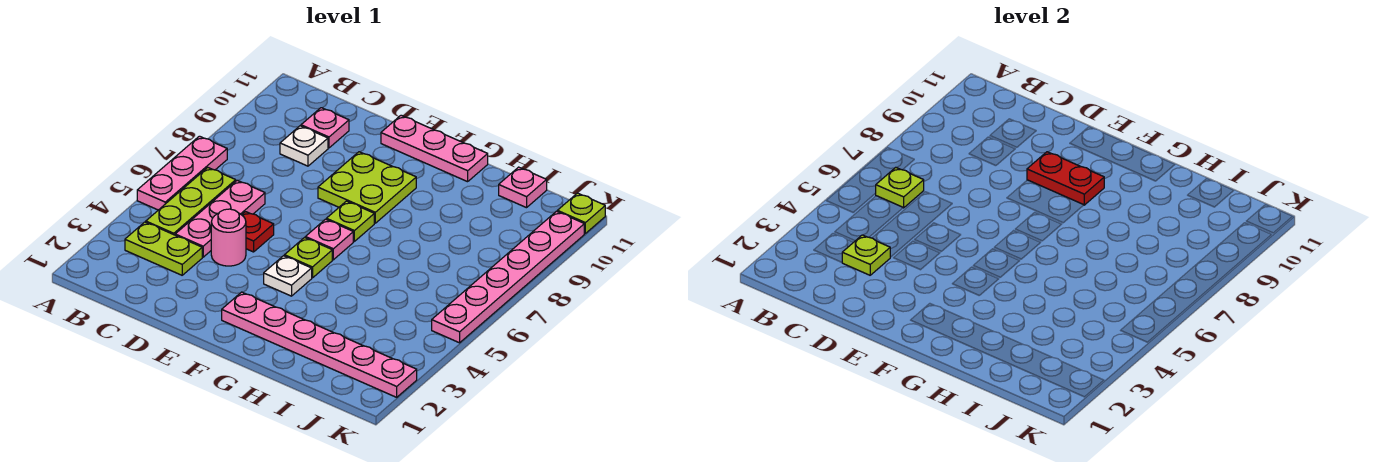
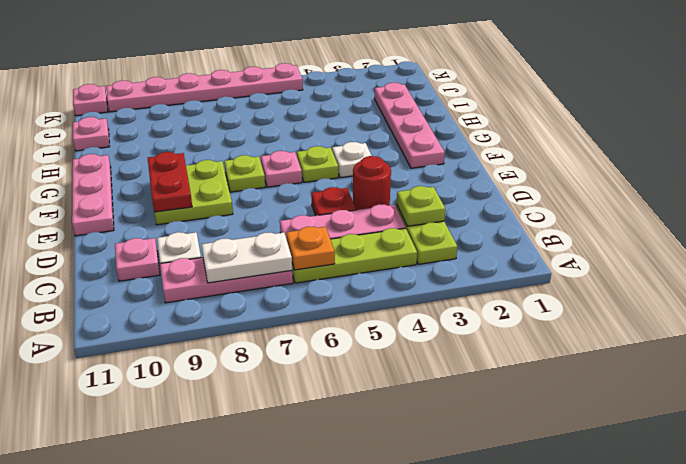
pink plate A5:A7 level 1 -> pink plate B7:B9 level 1
lime plate B6 level 2 -> orange plate B6 level 2
none -> white plate B7:B8 level 2
pink round brick D4 level 1 -> red round brick D4 level 1
pink plate F2:K2 level 1 -> pink plate F2:I2 level 1
lime plate K11 level 1 -> pink plate K11 level 1

